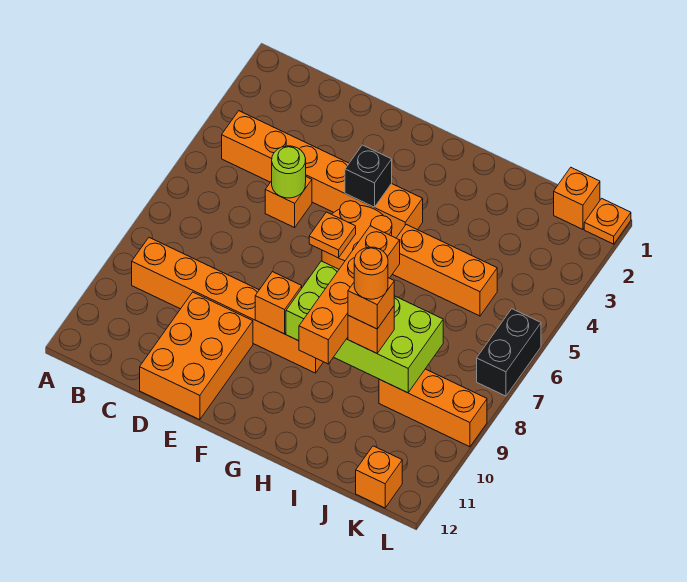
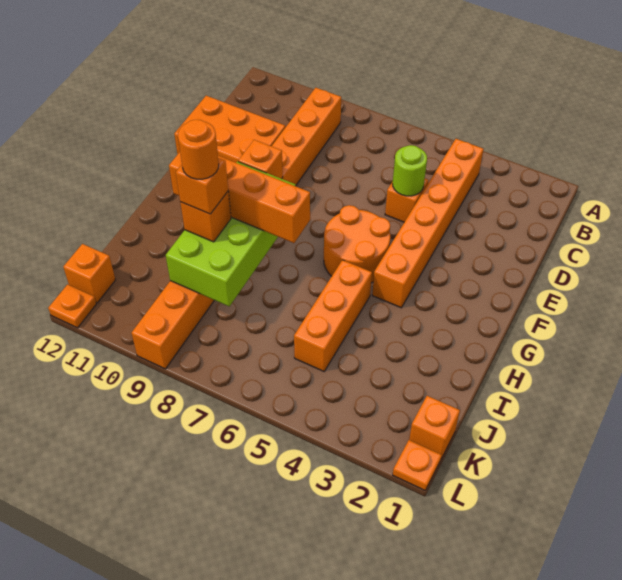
black brick F4 level 2 -> none
orange plate F6 level 2 -> orange plate L12 level 1
black brick L6:L7 level 1 -> none

